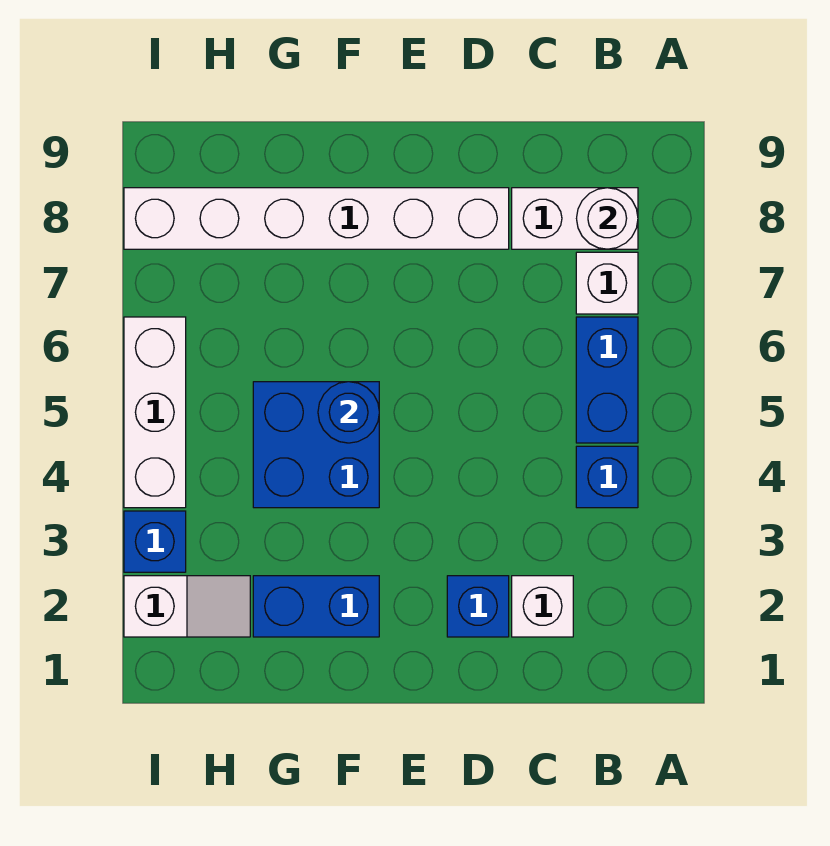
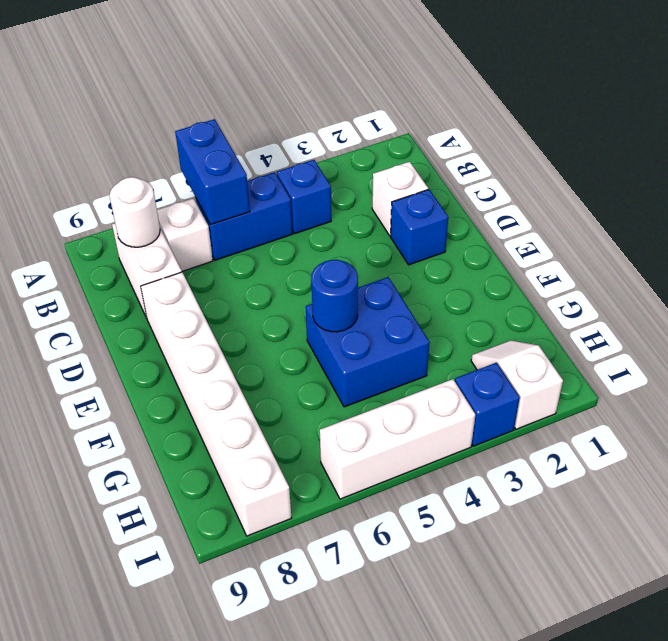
blue brick F2:G2 level 1 -> blue brick A6:B6 level 2

